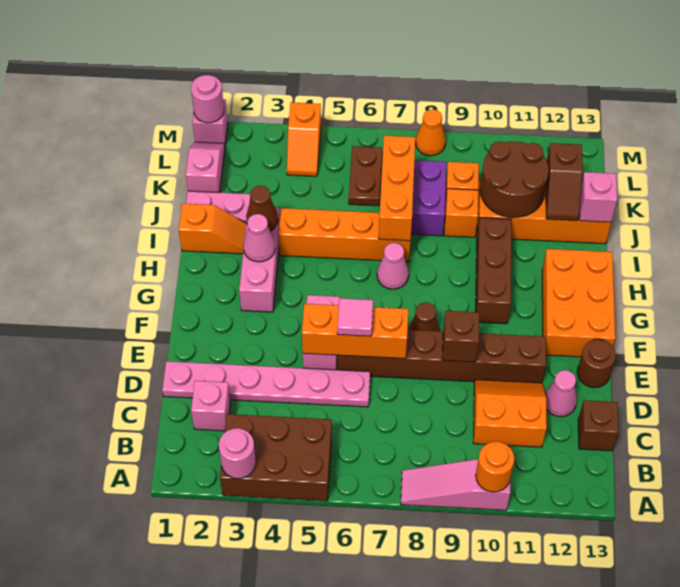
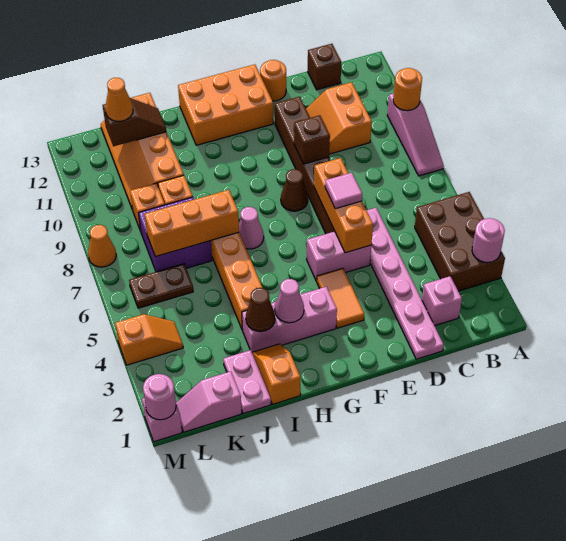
pink cone D12 level 1 -> none
brown round brick E13 level 1 -> orange round brick E13 level 1
none -> orange tile F3:F4 level 1
brown brick G10:I10 level 1 -> none
brown round brick J10:K11 level 2 -> none
pink brick J13 level 2 -> none
none -> orange cone K12 level 3

